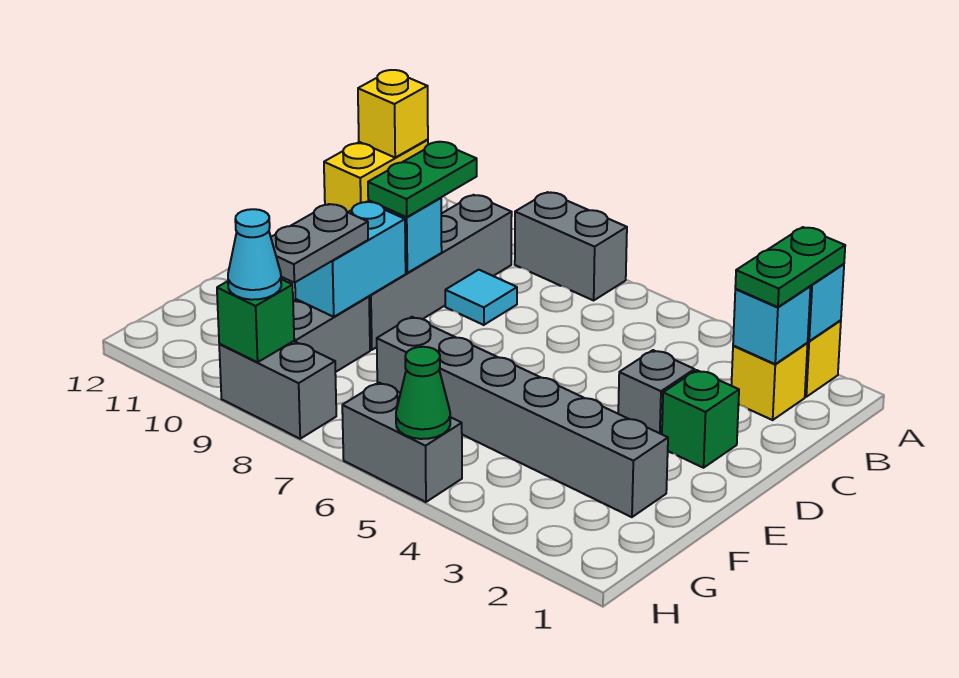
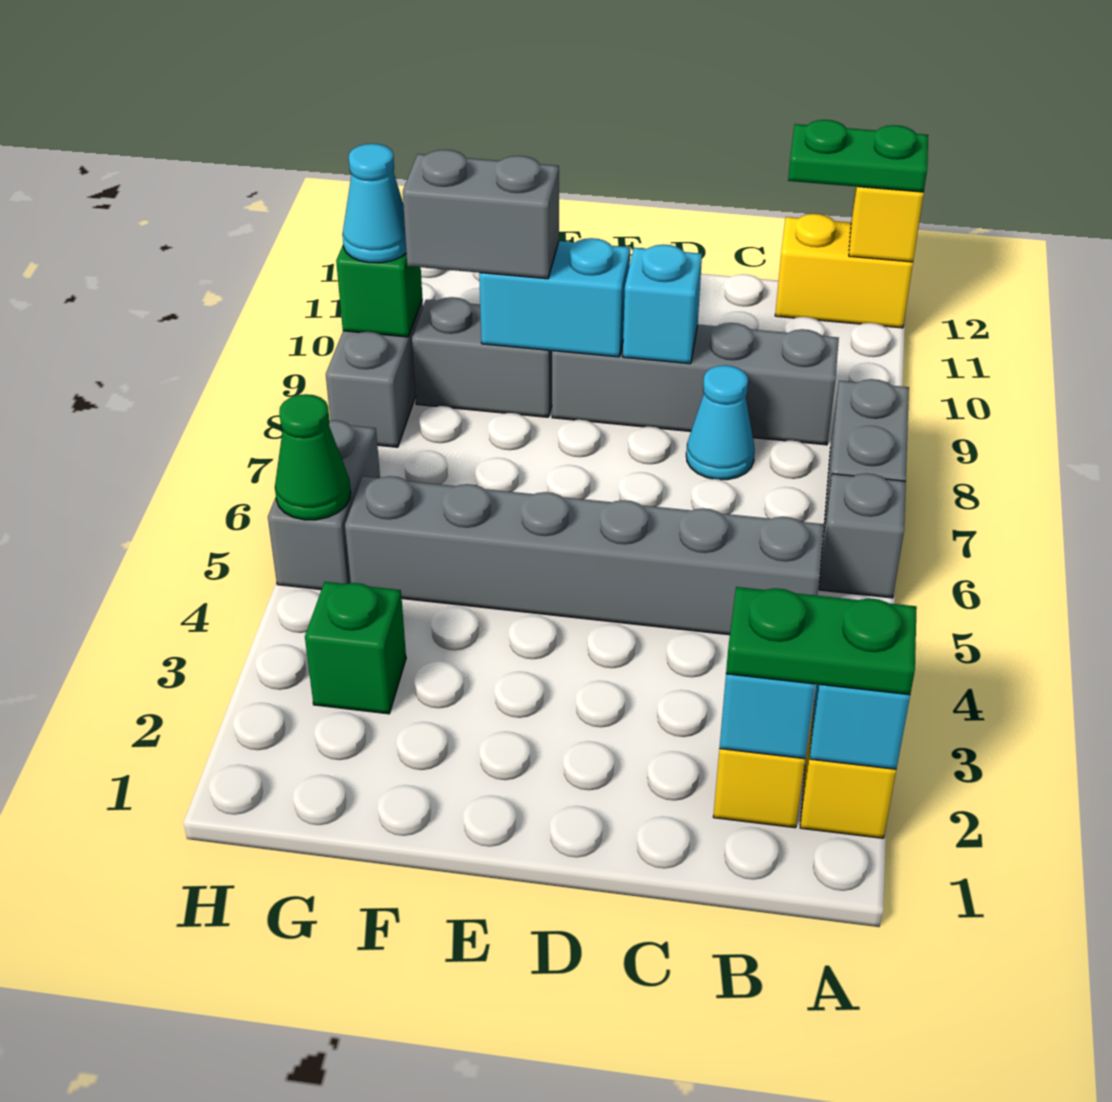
cyan tile C8 level 1 -> cyan cone C8 level 1
green plate C9:D9 level 3 -> green plate A12:B12 level 3
green brick D2 level 1 -> green brick G3 level 1
grey brick D3 level 1 -> grey brick A6 level 1
grey brick F2:F7 level 1 -> grey brick B5:G5 level 1
grey plate F9:G9 level 3 -> grey brick F9:G9 level 3

